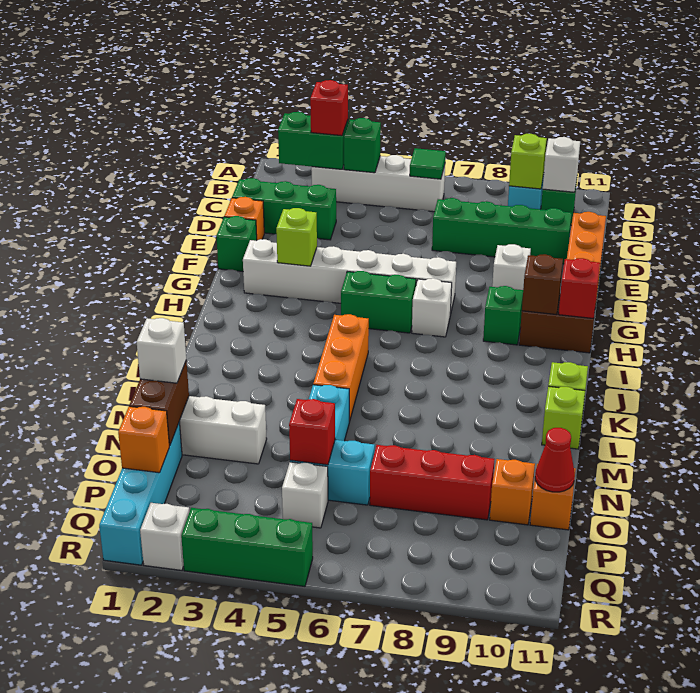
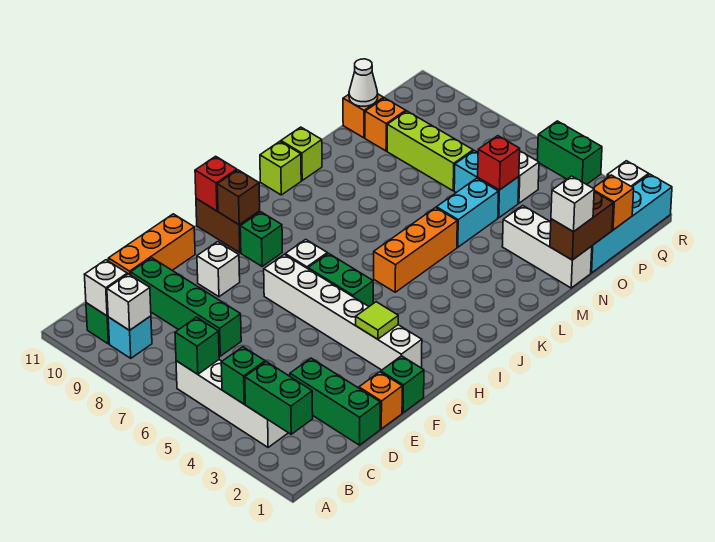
red brick B3 level 3 -> none
green tile B6 level 2 -> green brick B6 level 2
lime brick B9 level 2 -> white brick B9 level 2
lime brick G3 level 2 -> lime tile G3 level 2
red brick O7:O9 level 1 -> lime brick O7:O9 level 1
red cone O11 level 2 -> white cone O11 level 2
green brick R3:R5 level 1 -> green brick R4:R5 level 1

